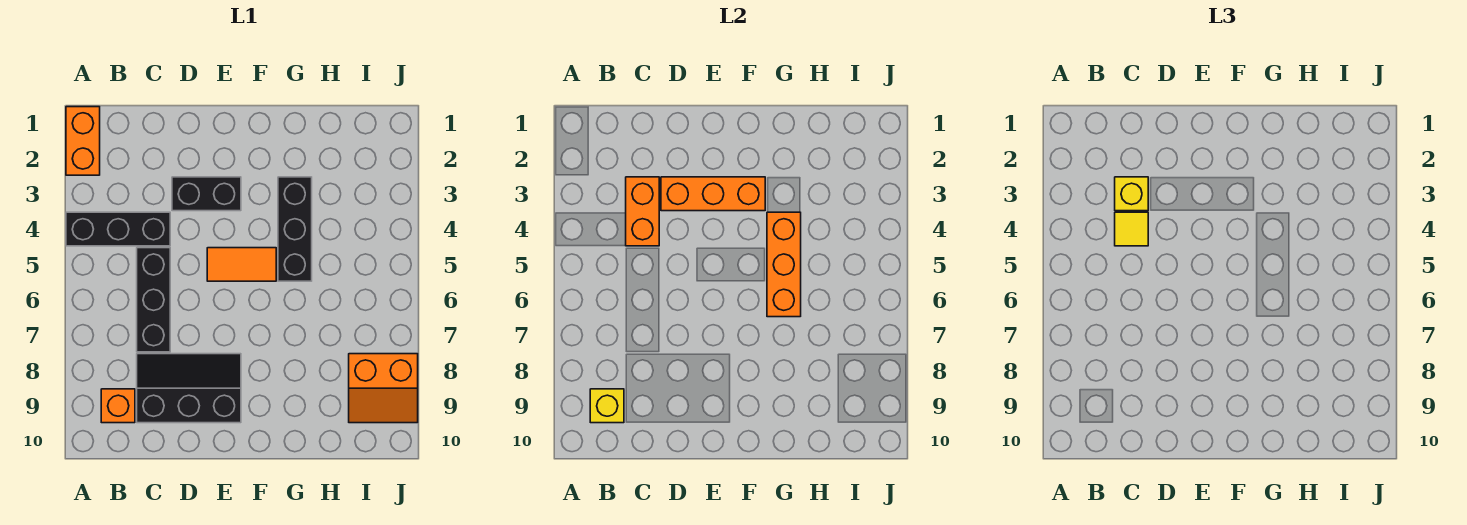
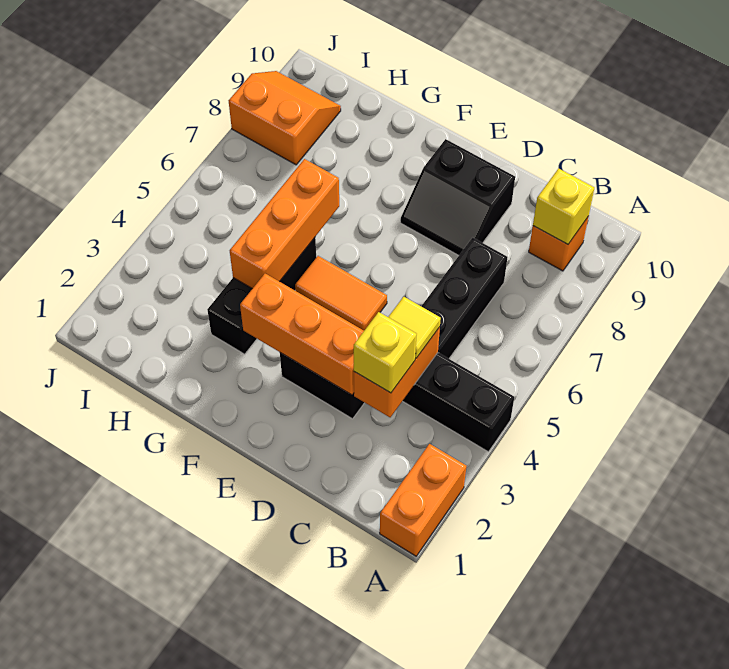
black slope C8:E9 level 1 top 9 -> black slope D8:E9 level 1 top 9

